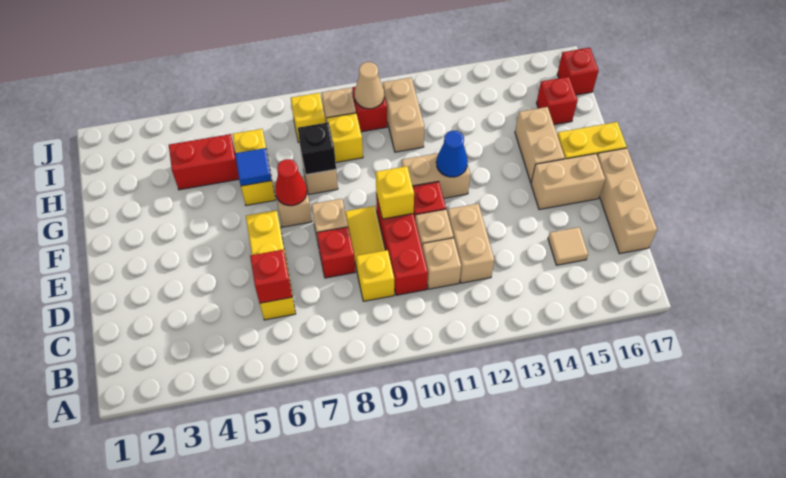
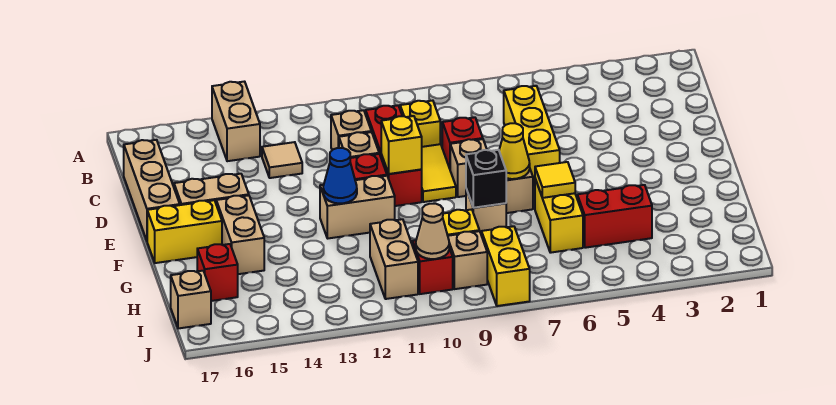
red brick C6 level 2 -> none
tan brick C12:D12 level 1 -> tan brick A14:B14 level 1
tan tile C15 level 1 -> tan tile C13 level 1
red cone F7 level 2 -> yellow cone F7 level 2
blue tile G6 level 2 -> yellow tile G6 level 2
yellow brick I8 level 1 -> yellow brick I8:J8 level 1
red brick I17 level 1 -> tan brick I17 level 1

